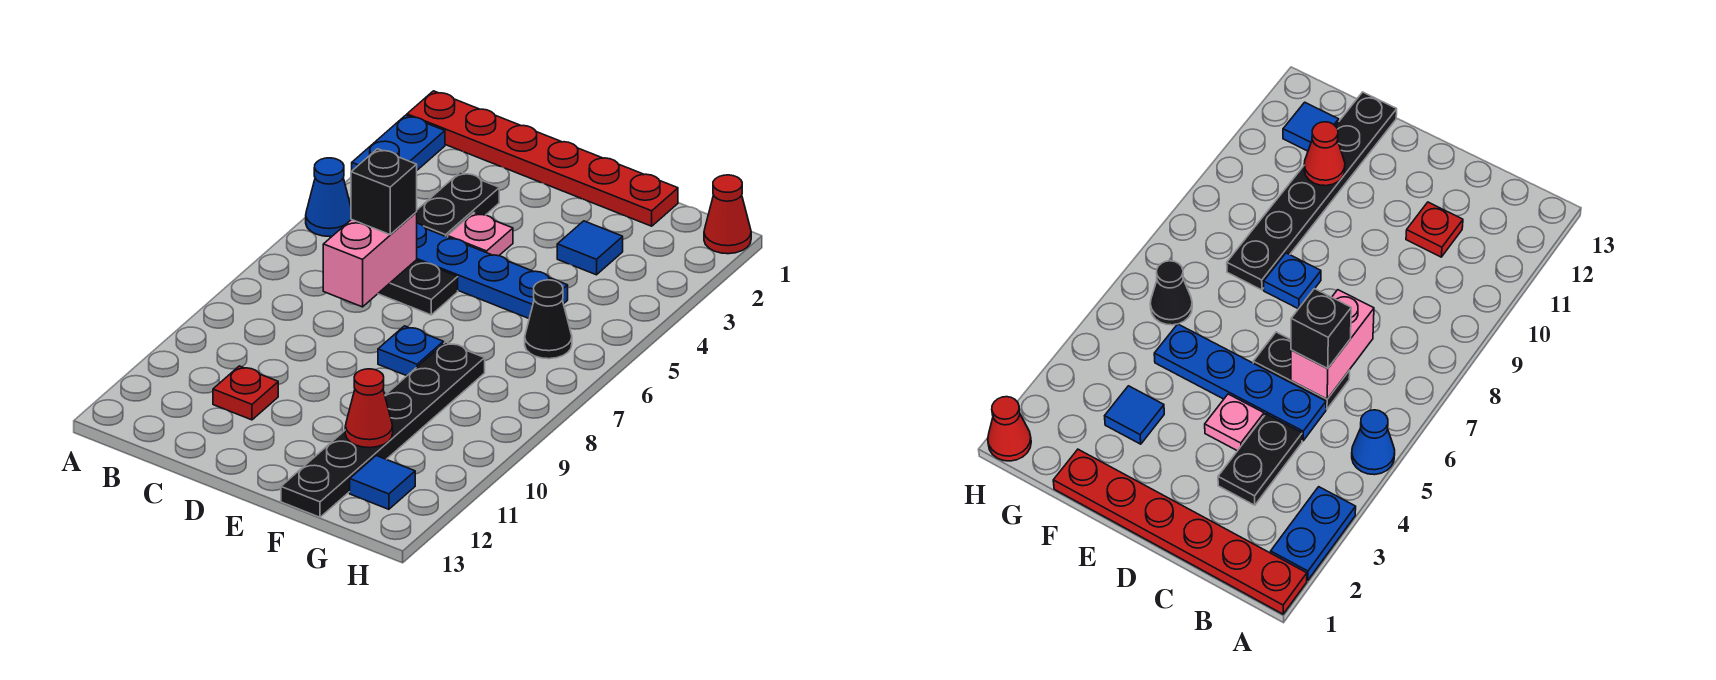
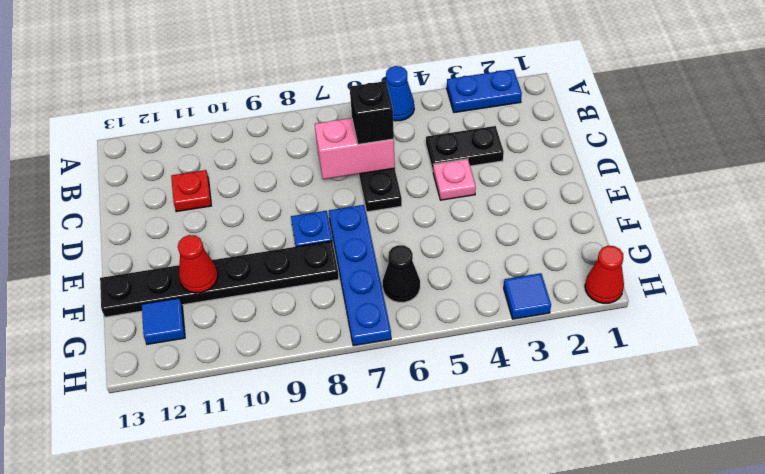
red plate A1:F1 level 1 -> none
blue plate C5:F5 level 1 -> blue plate E7:H7 level 1
blue tile F3 level 1 -> blue tile H3 level 1

